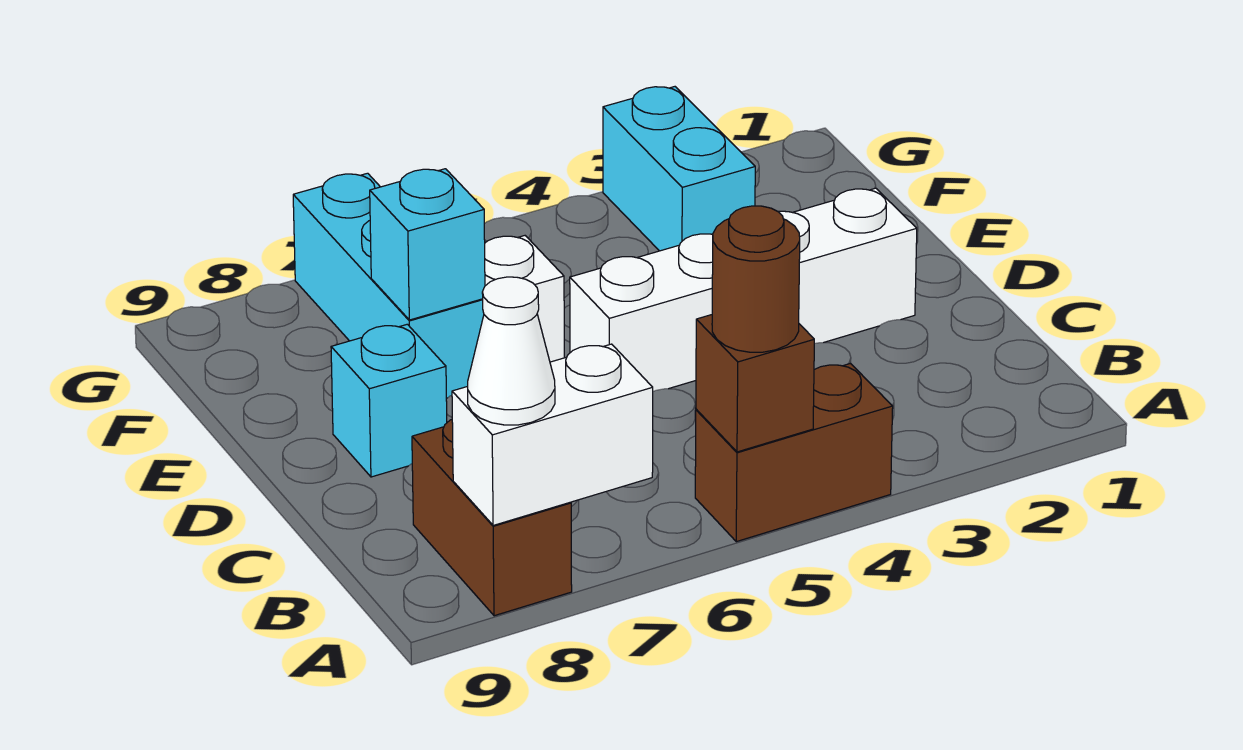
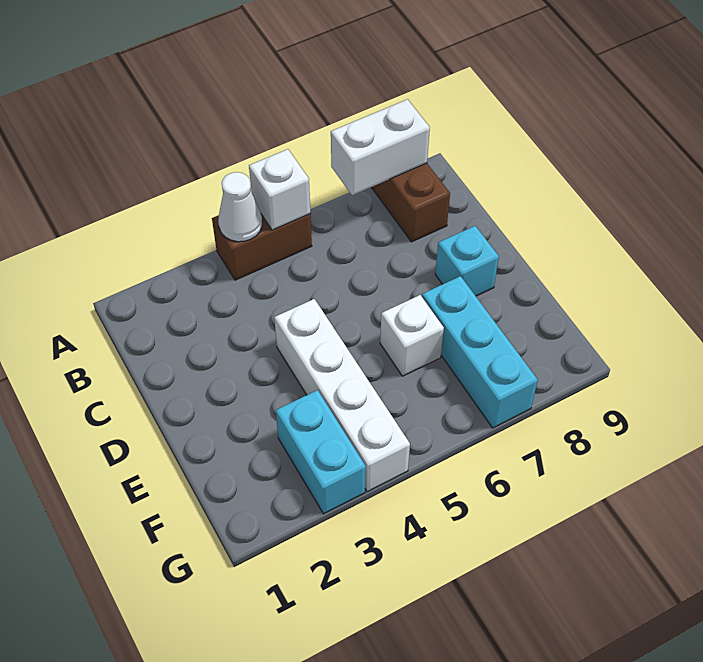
brown brick A5 level 2 -> white brick A5 level 2
brown round brick A5 level 3 -> none
white cone A8 level 3 -> white cone A4 level 2
white brick D2:D5 level 1 -> white brick D4:G4 level 1
cyan brick E7 level 2 -> none

